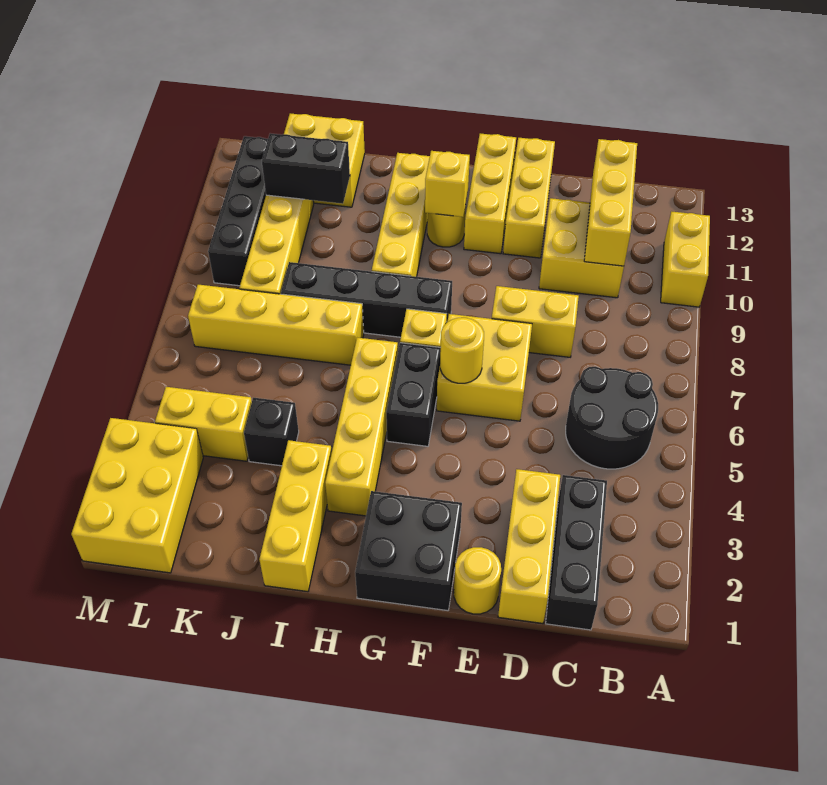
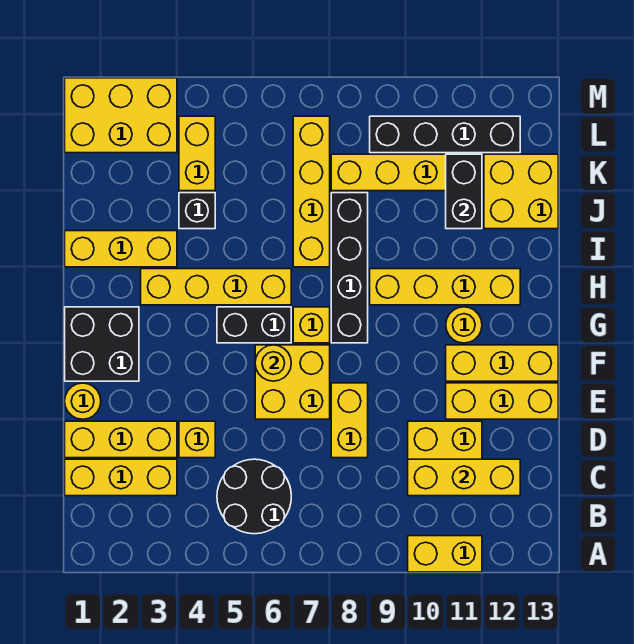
black brick C1:C3 level 1 -> yellow brick C1:C3 level 1
yellow brick G11 level 2 -> yellow brick D4 level 1

